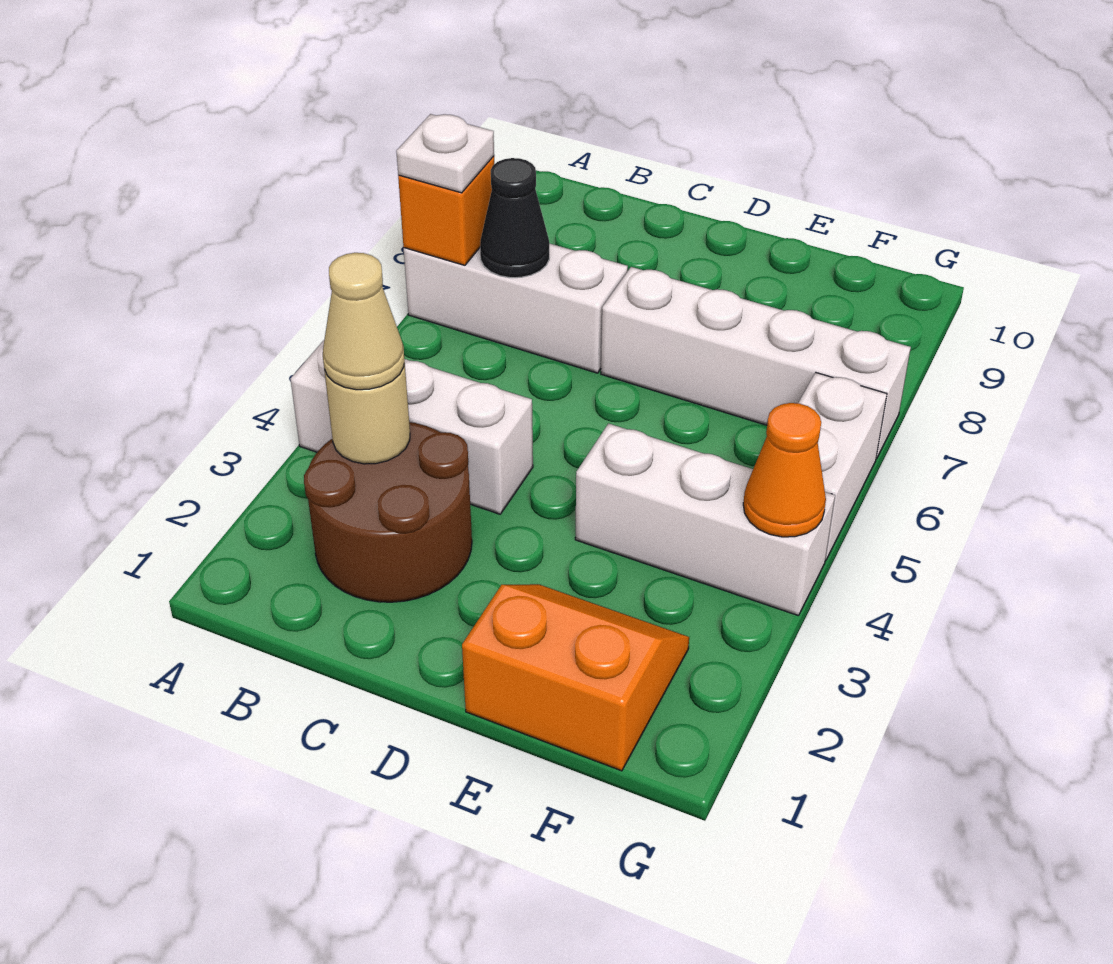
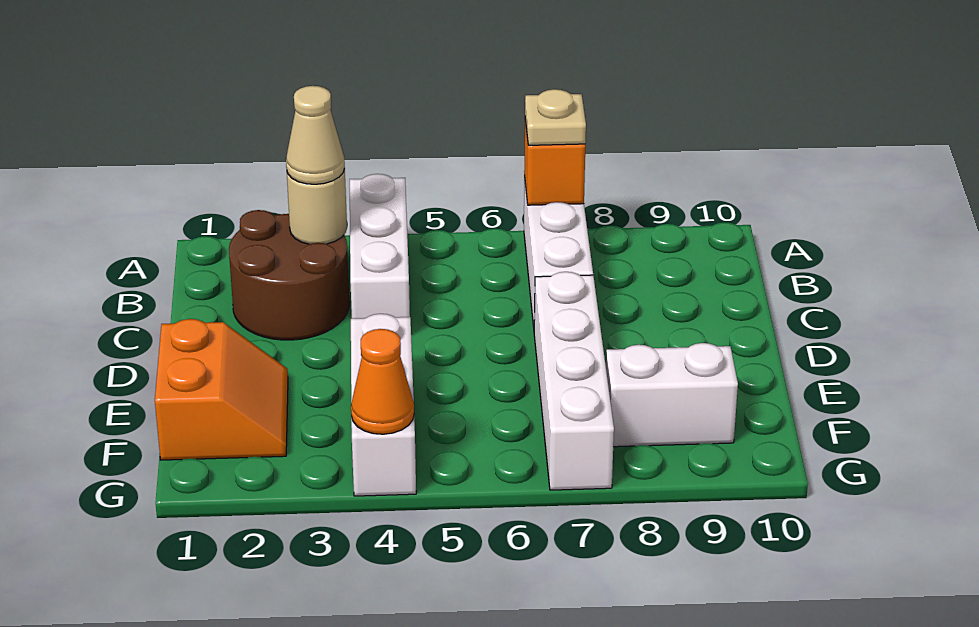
white plate A7 level 3 -> tan plate A7 level 3
black cone B7 level 2 -> none
white brick G5:G6 level 1 -> white brick F8:F9 level 1

